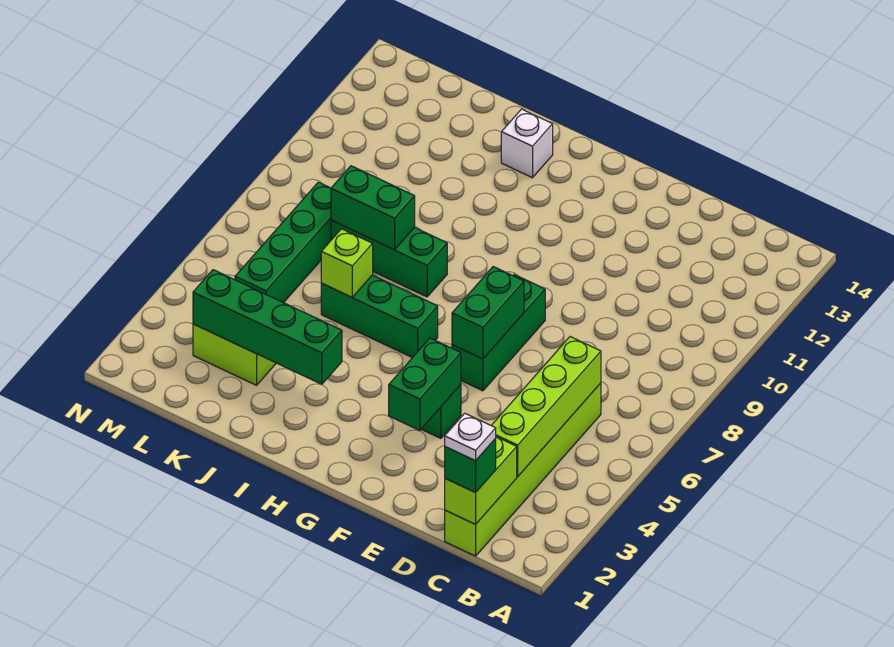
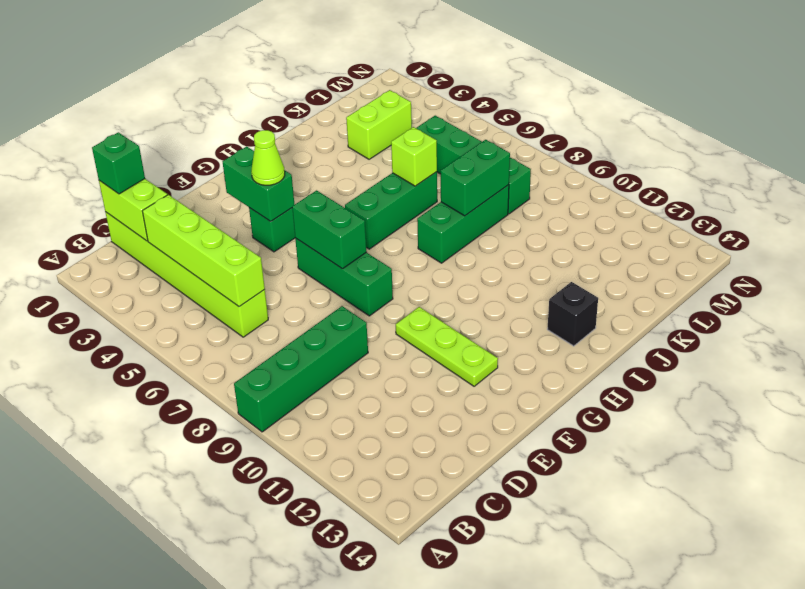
white plate C1 level 4 -> none
none -> lime cone F4 level 3
none -> lime plate F10:F12 level 1
green brick I3:L3 level 2 -> green brick A9:D9 level 1
white brick I13 level 1 -> black brick I13 level 1

